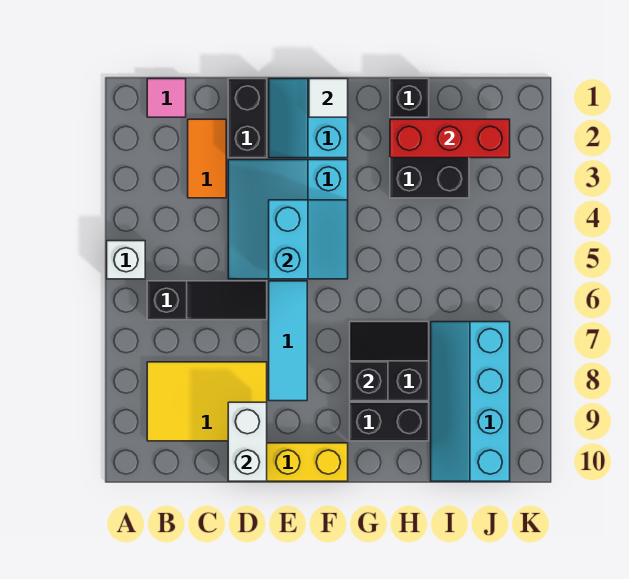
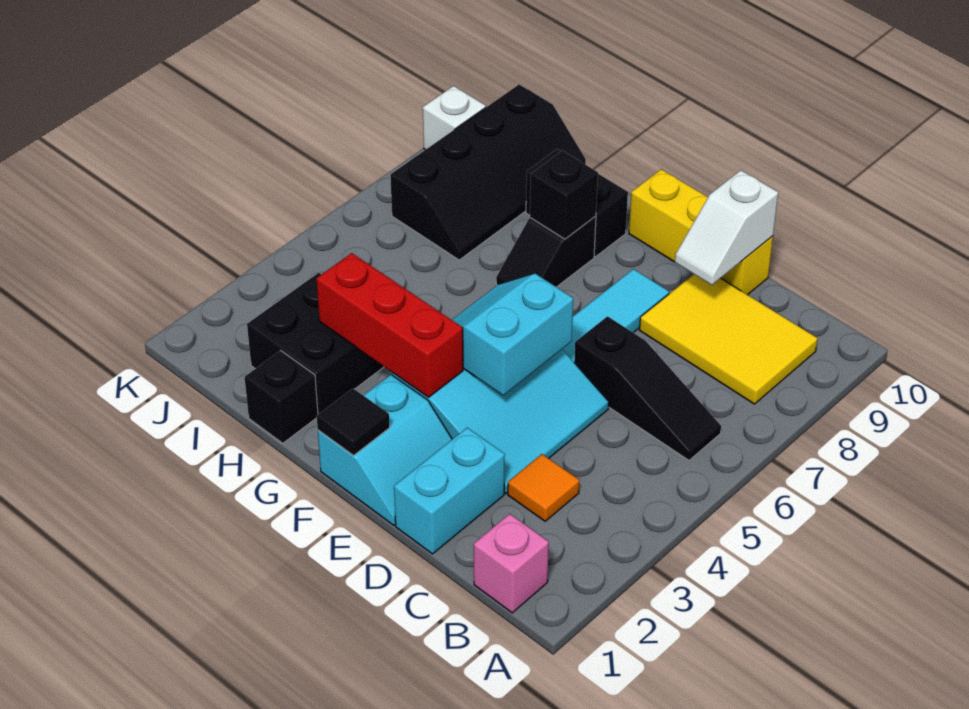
white brick A5 level 1 -> white brick K9 level 1
pink tile B1 level 1 -> pink brick B1 level 1
black slope B6:D6 level 1 top B -> black slope B6:D6 level 1 top D
orange tile C2:C3 level 1 -> orange tile C3 level 1
black brick D1:D2 level 1 -> cyan brick D1:D2 level 1
white brick D9:D10 level 2 -> white slope D9:D10 level 2 top 10
white tile F1 level 2 -> black tile F1 level 2
black slope G7:H8 level 1 top 8 -> black slope G7:G8 level 1 top 8
red brick H2:J2 level 2 -> red brick F3:H3 level 2
cyan slope I7:J10 level 1 top J -> black slope I7:J10 level 1 top J

